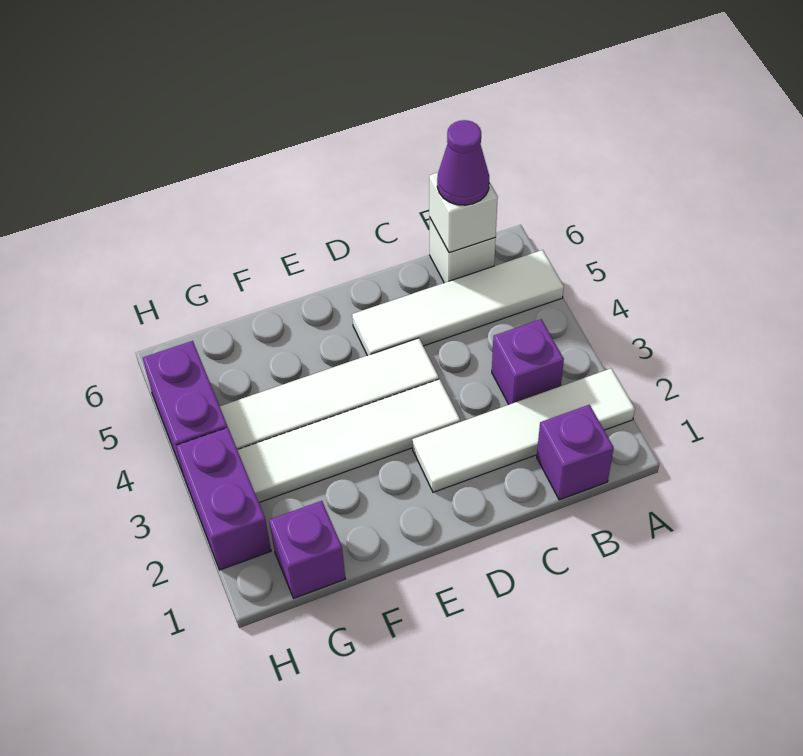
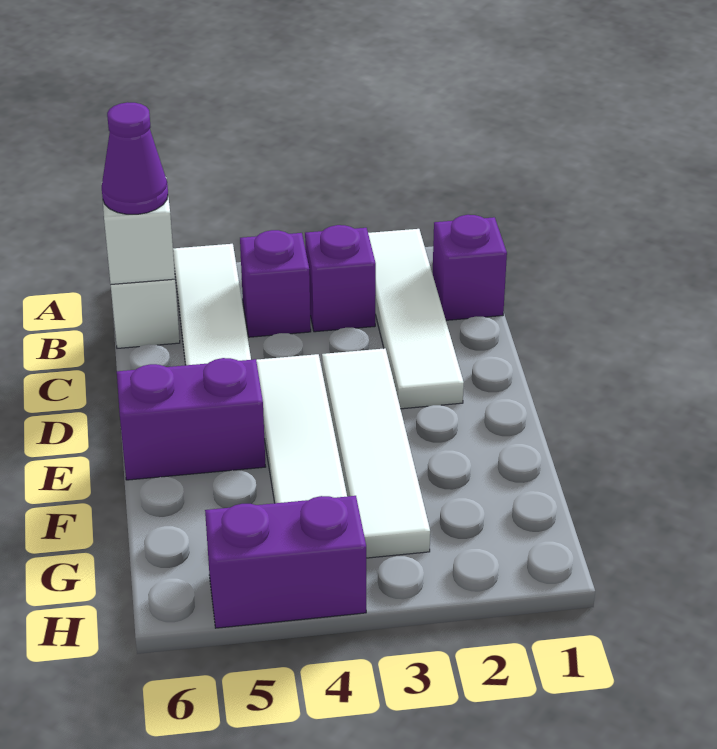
purple brick G1 level 1 -> purple brick B4 level 1
purple brick H2:H3 level 1 -> purple brick E5:E6 level 1

